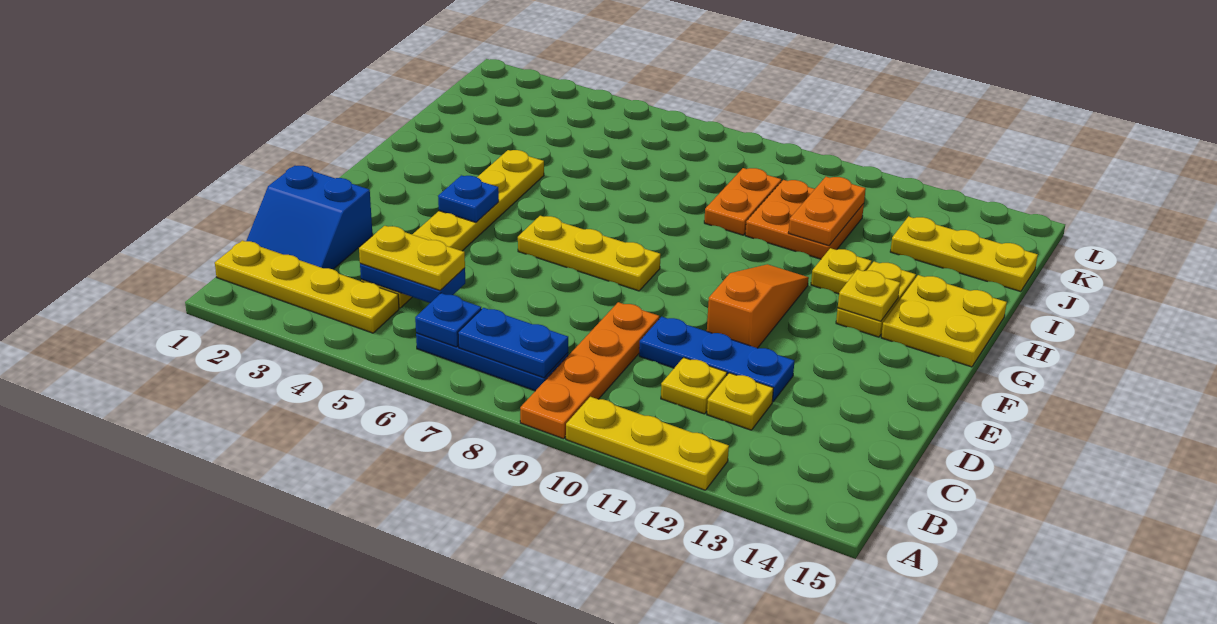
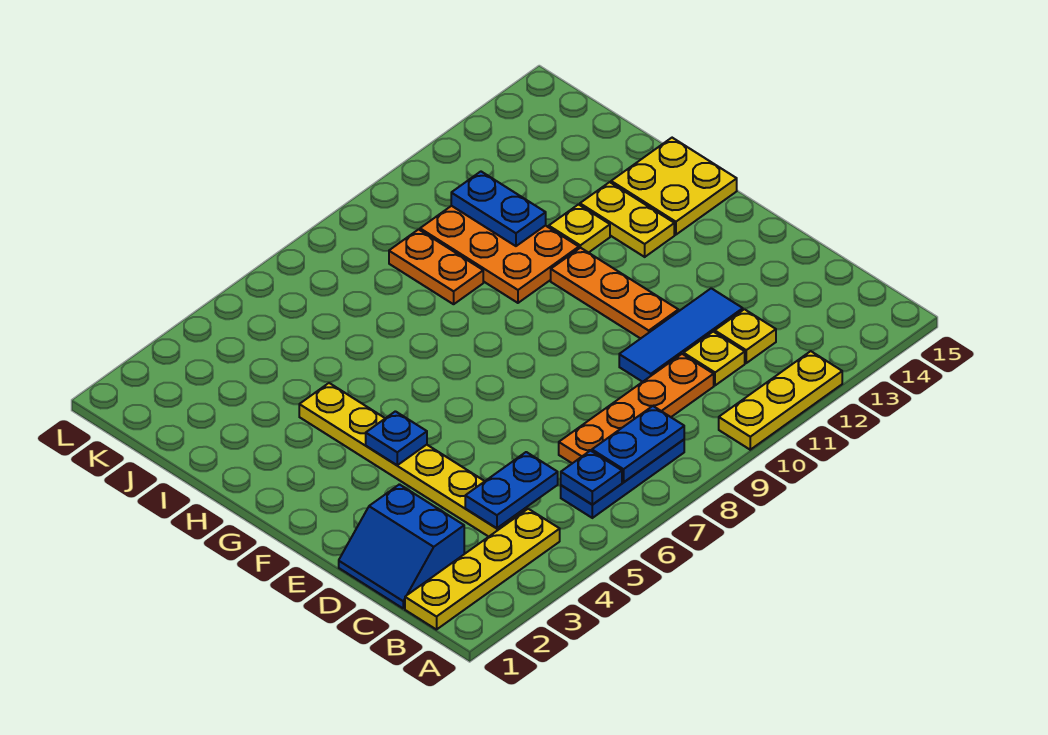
orange plate A9:D9 level 1 -> orange plate C7:C10 level 1
blue slope C1:D2 level 1 top D -> blue slope C1:D2 level 1 top 2
yellow plate C4:C5 level 3 -> none
blue plate D10:D12 level 1 -> blue tile D10:D12 level 1
orange slope E11:G11 level 1 top E -> orange plate E11:G11 level 1
yellow plate F6:F8 level 1 -> none
yellow plate G13 level 2 -> none
orange plate I10:J11 level 1 -> orange plate H10:J11 level 1
orange plate I11:J11 level 2 -> blue plate I11:J11 level 2
yellow plate J13:J15 level 1 -> none

